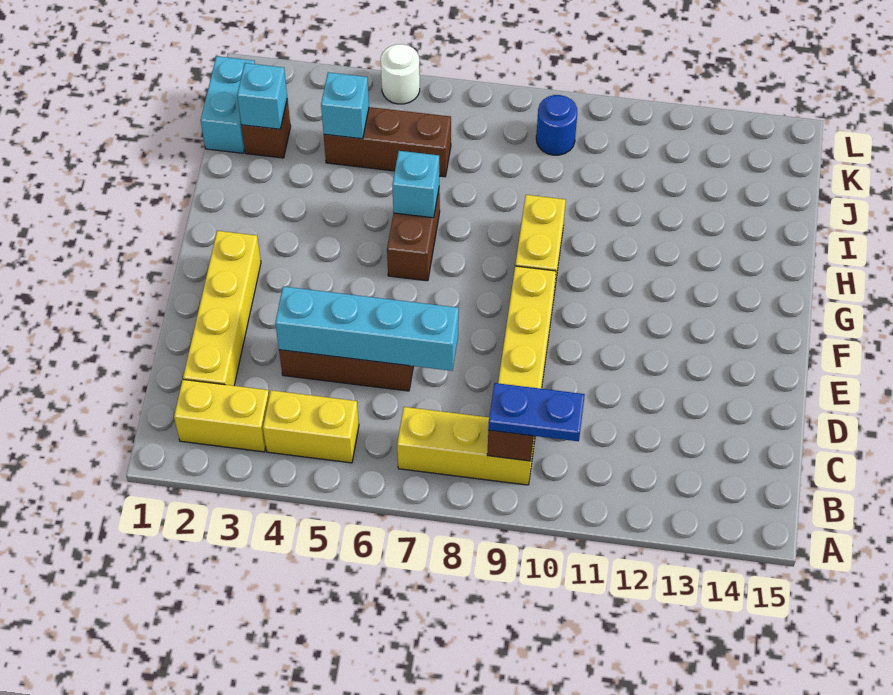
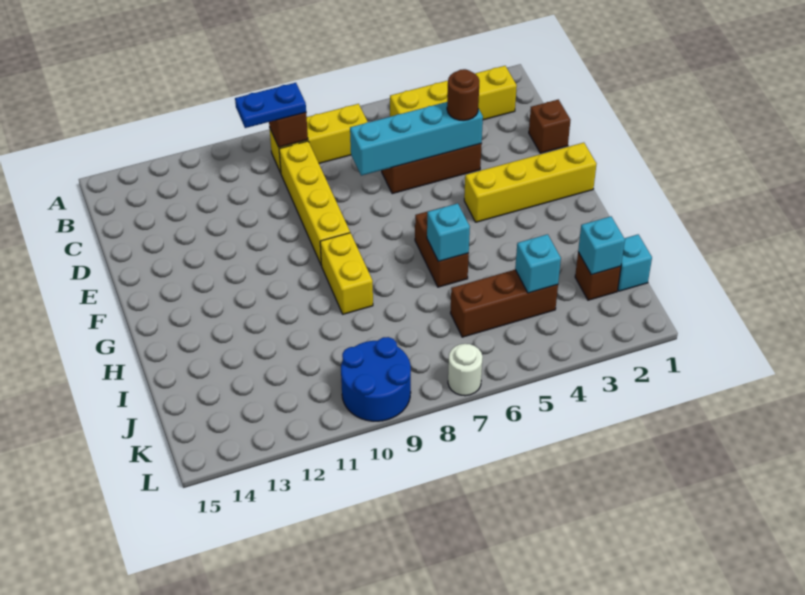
yellow brick C2:F2 level 1 -> yellow brick F1:F4 level 1
none -> brown brick D1 level 1
none -> brown round brick D4 level 3
cyan brick J1:K1 level 1 -> cyan brick J1 level 1
blue round brick K9 level 1 -> blue round brick K9:L10 level 1
white round brick L5 level 1 -> white round brick L7 level 1

